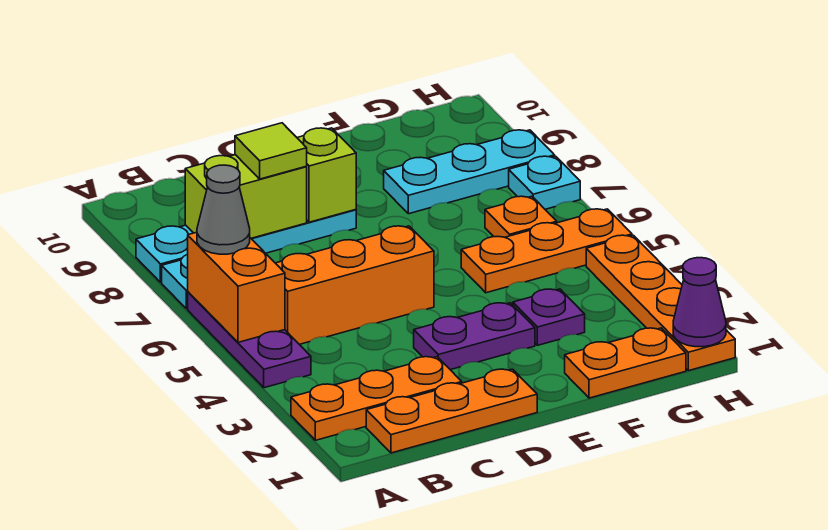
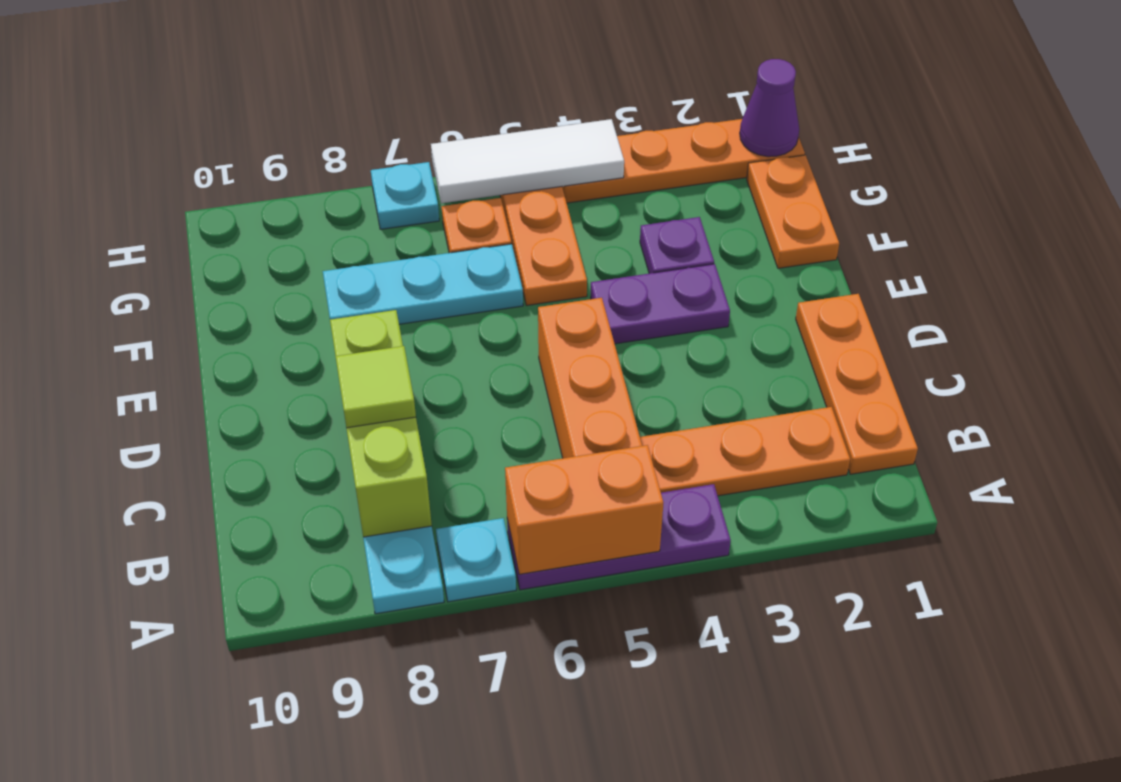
orange plate A2:C2 level 1 -> orange plate B2:B4 level 1
grey cone A6 level 3 -> none
purple plate D3:E3 level 1 -> purple plate E3:E4 level 1
cyan plate F8:H8 level 1 -> cyan plate F6:F8 level 1
none -> white tile H4:H6 level 2

